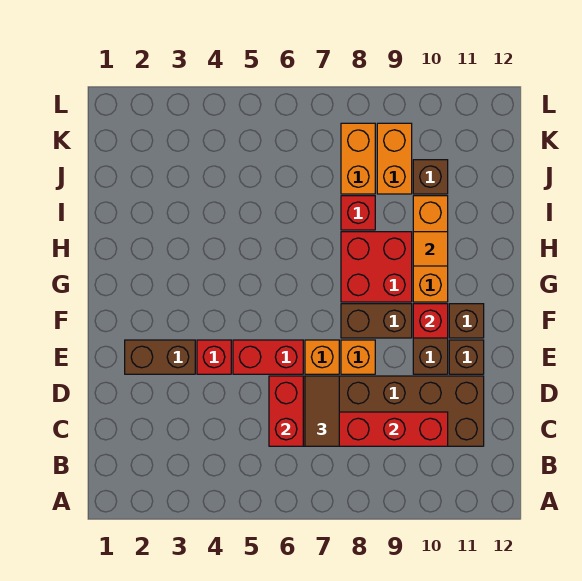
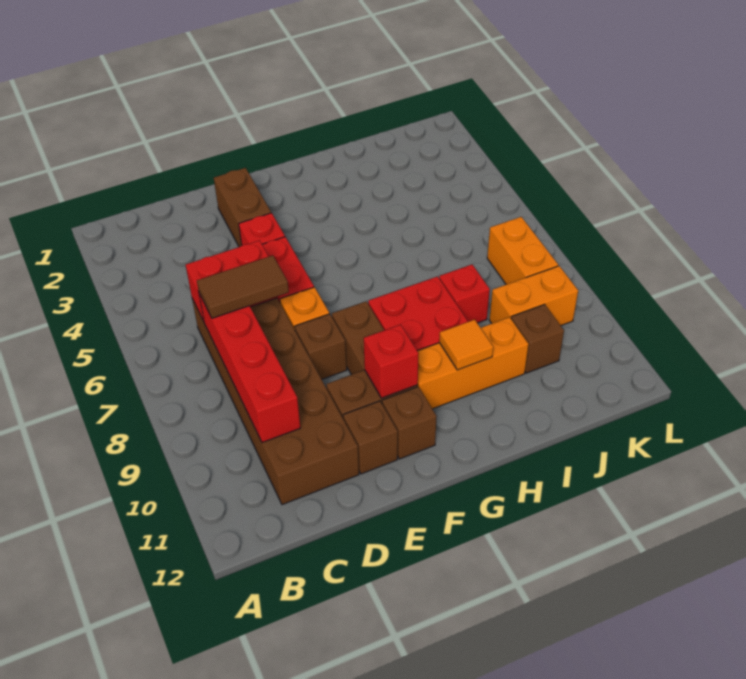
orange brick E8 level 1 -> brown brick E8 level 1
orange brick J8:K8 level 1 -> orange brick K7:K8 level 1

